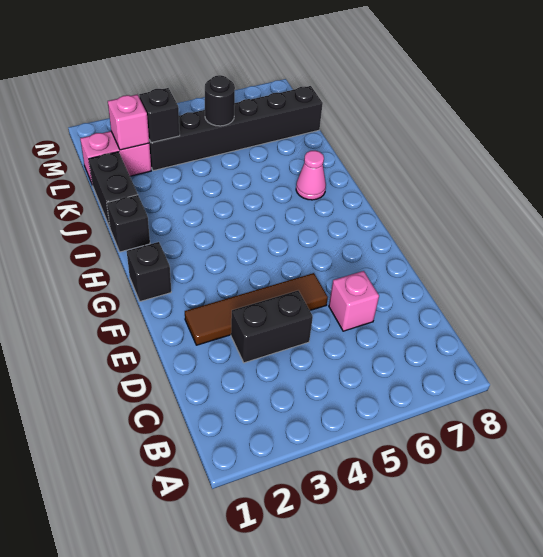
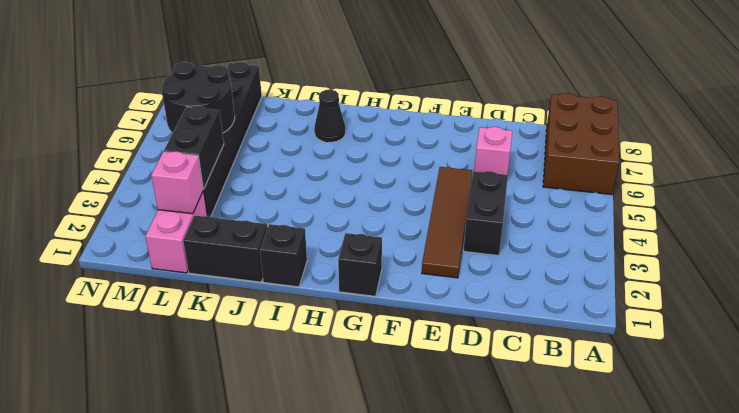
none -> brown brick A6:B8 level 1
pink cone I7 level 1 -> black cone I7 level 1
black brick L3 level 2 -> black brick L3:L4 level 2
black round brick L5 level 2 -> black round brick L5:M6 level 2

